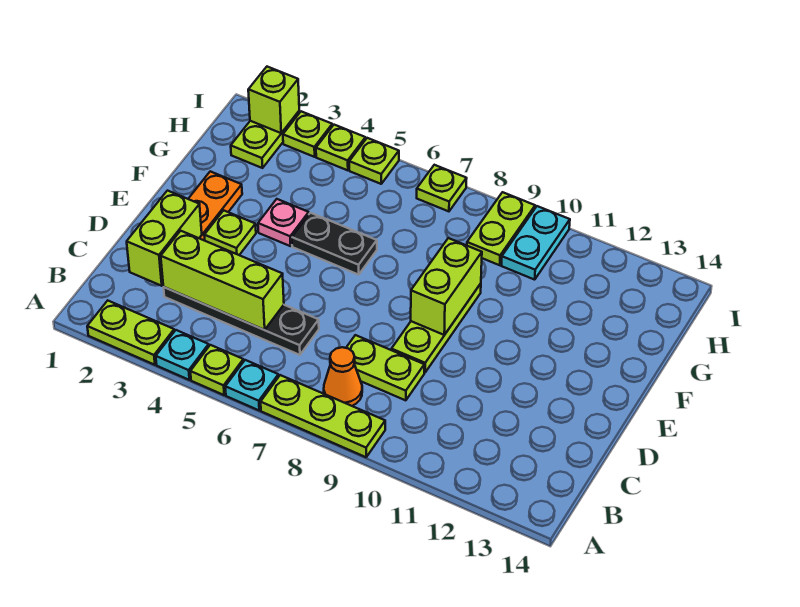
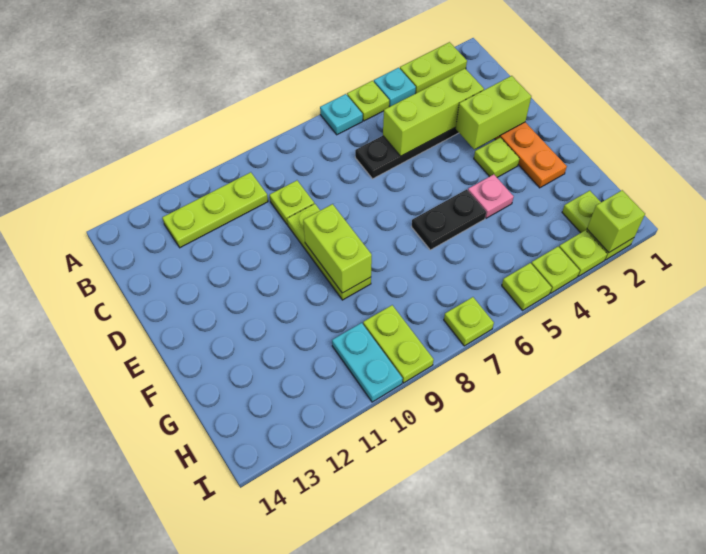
lime plate A7:A9 level 1 -> lime plate B10:B12 level 1
orange cone B8 level 1 -> none
lime brick C2:D2 level 2 -> lime brick D2:D3 level 2
lime plate C8:C9 level 1 -> lime plate C9 level 1

